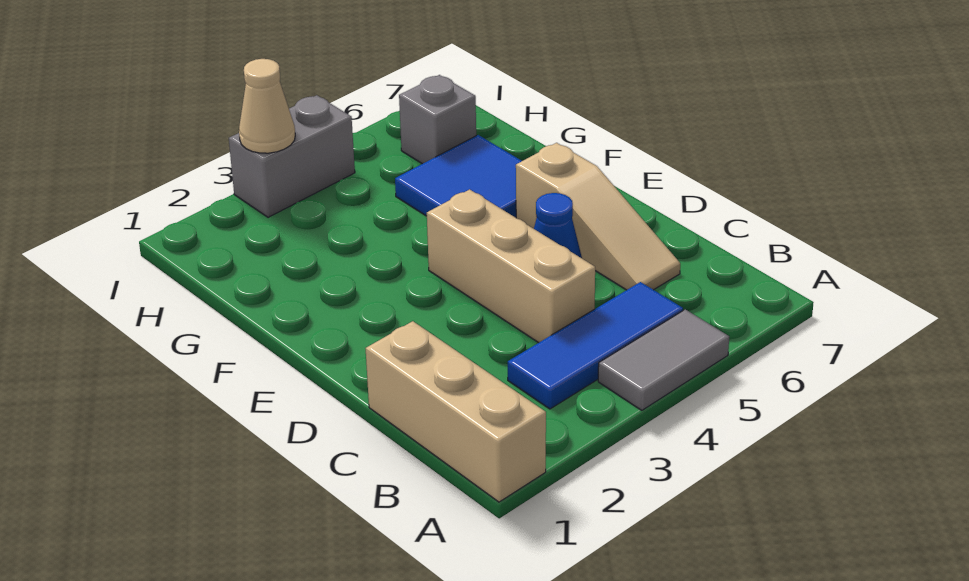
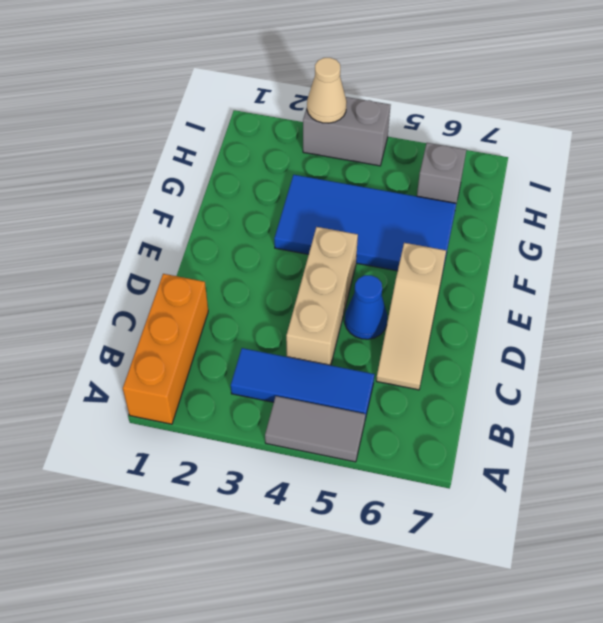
tan brick A1:C1 level 1 -> orange brick A1:C1 level 1
blue tile F5:G6 level 1 -> blue tile F3:G6 level 1

